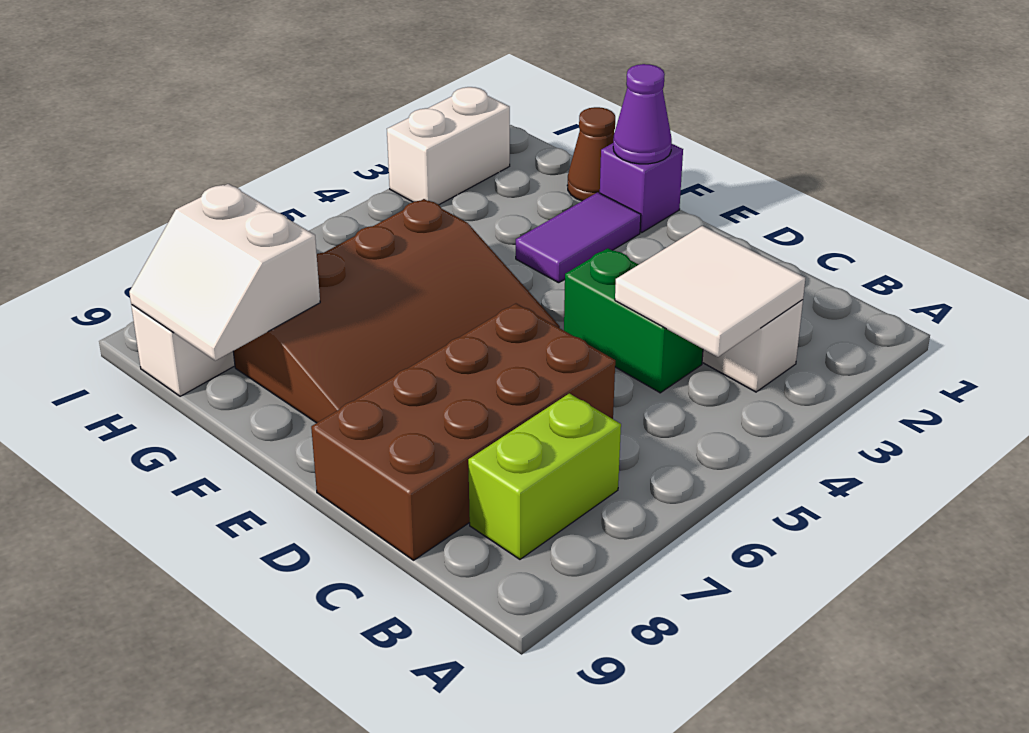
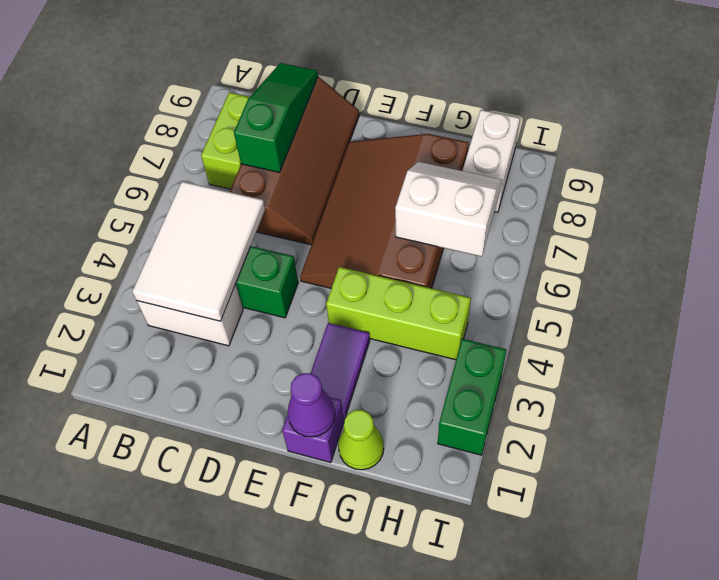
white tile B3:C4 level 2 -> white tile B3:C5 level 2
brown brick C6:D9 level 1 -> brown slope C6:D9 level 1 top C
none -> green slope C7:C9 level 2 top 7
none -> lime brick F4:H4 level 1
brown cone G1 level 1 -> lime cone G1 level 1
white slope G8:H9 level 2 top 8 -> white slope G6:H7 level 2 top 6
white brick I2:I3 level 1 -> green brick I2:I3 level 1

